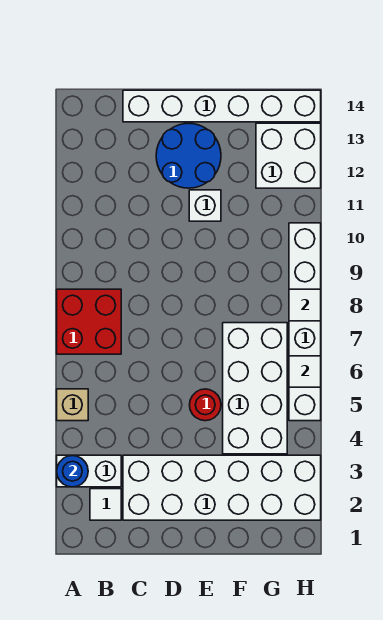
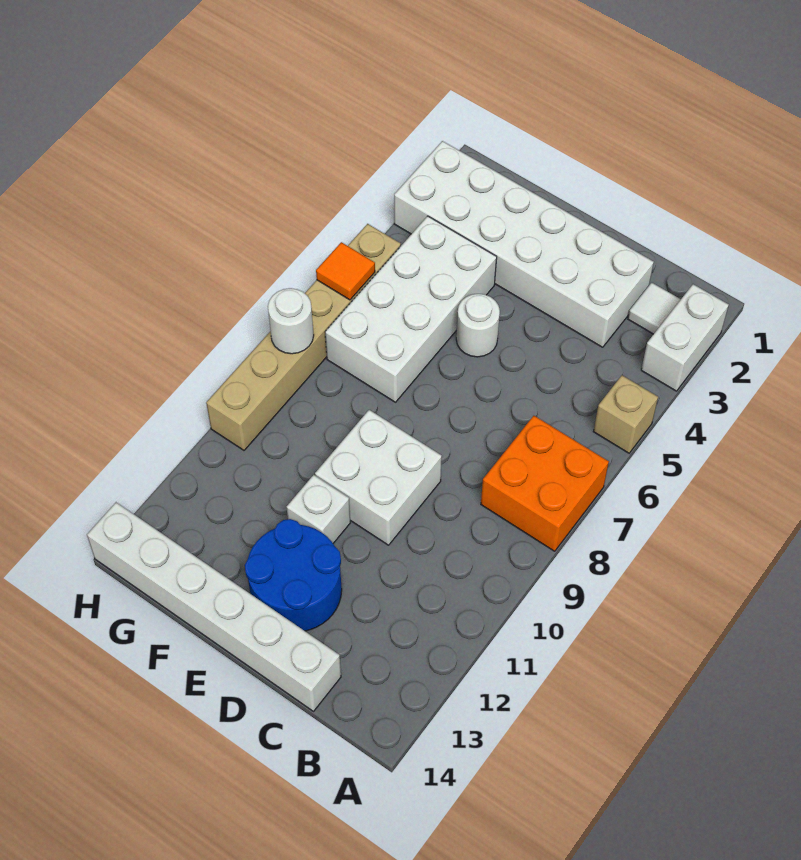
white brick A3:B3 level 1 -> white brick A2:A3 level 1
blue round brick A3 level 2 -> none
red brick A7:B8 level 1 -> orange brick A7:B8 level 1
red round brick E5 level 1 -> white round brick E5 level 1
white brick G12:H13 level 1 -> white brick D9:E10 level 1
white brick H5:H10 level 1 -> tan brick H5:H10 level 1
white tile H6 level 2 -> orange tile H6 level 2
white tile H8 level 2 -> white round brick H8 level 2

